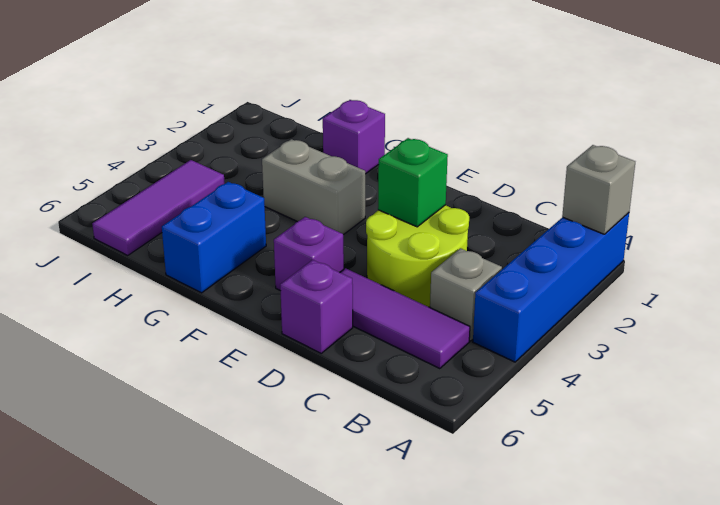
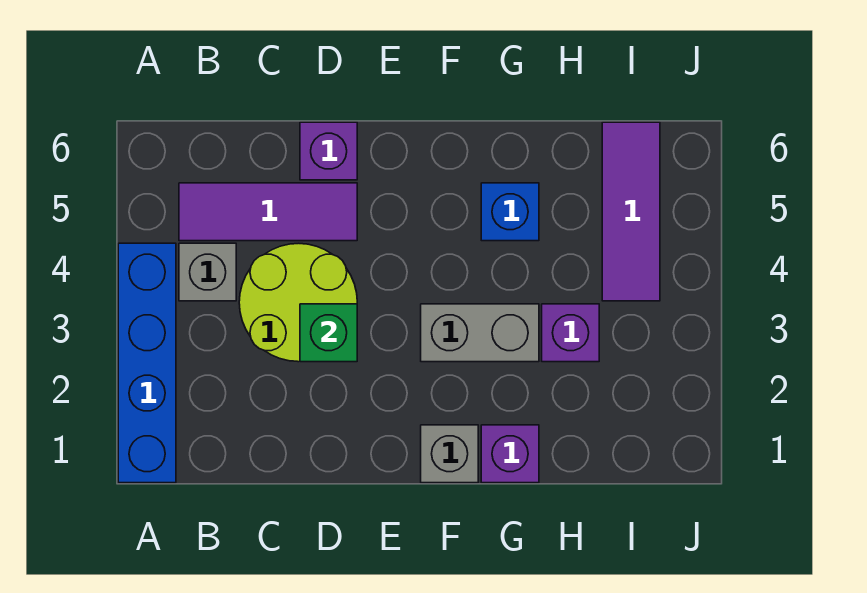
grey brick A1 level 2 -> grey brick F1 level 1
purple brick E5 level 1 -> purple brick H3 level 1
blue brick G5:G6 level 1 -> blue brick G5 level 1

